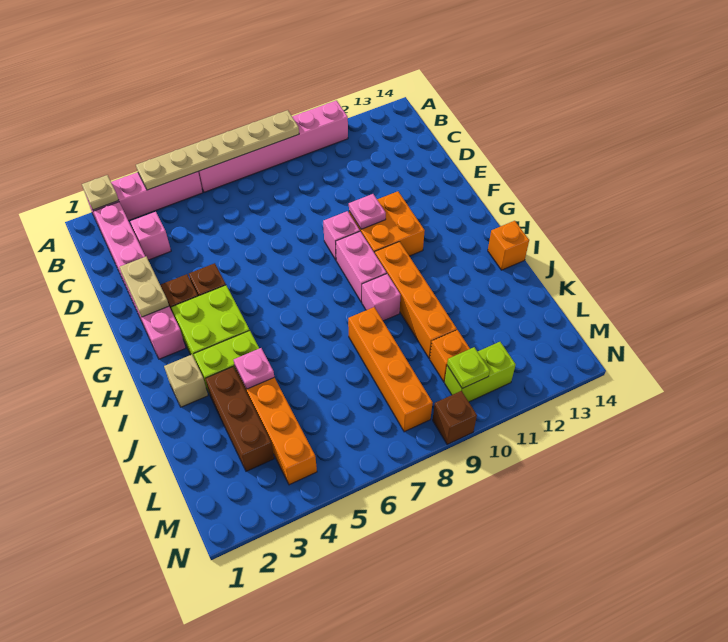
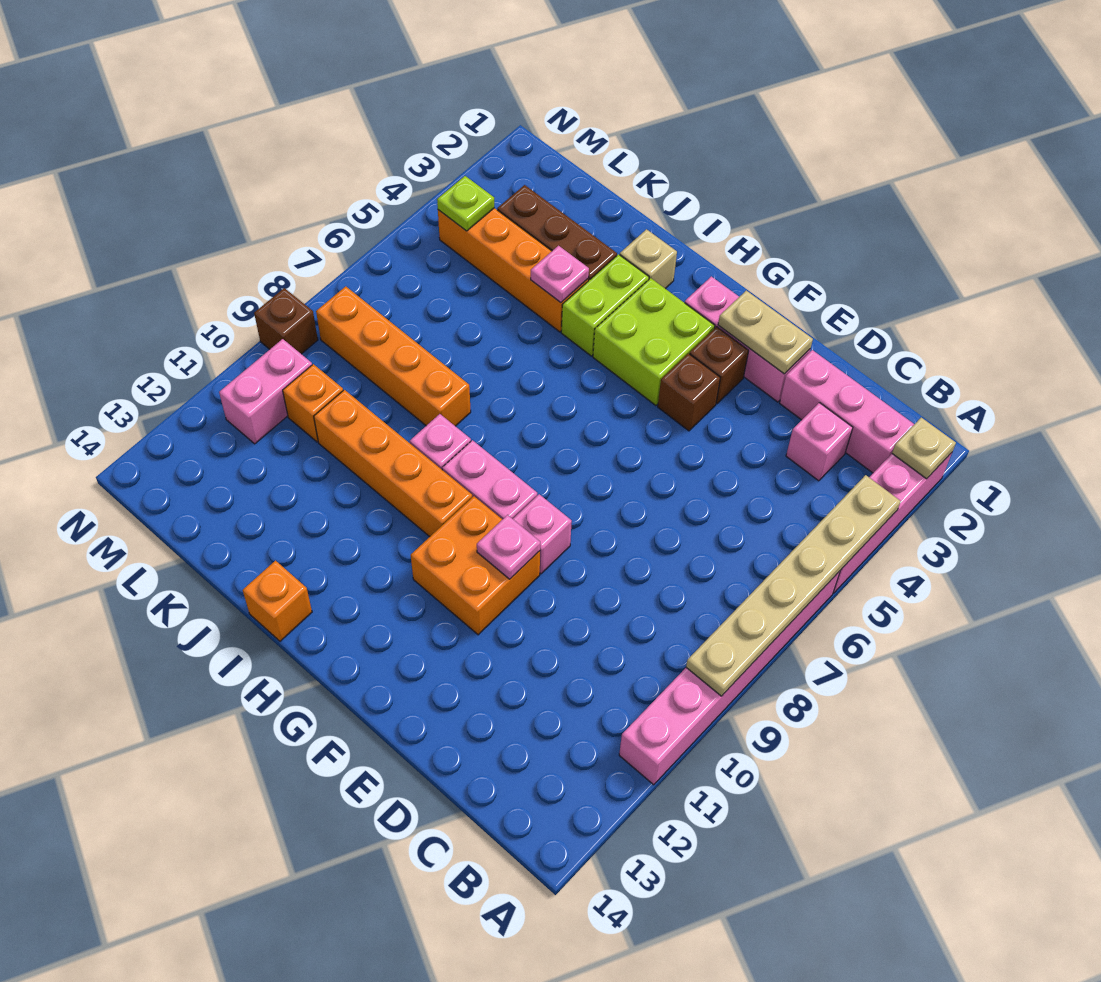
lime brick M10:M11 level 1 -> pink brick M10:M11 level 1
lime plate M10 level 2 -> lime plate M4 level 2

